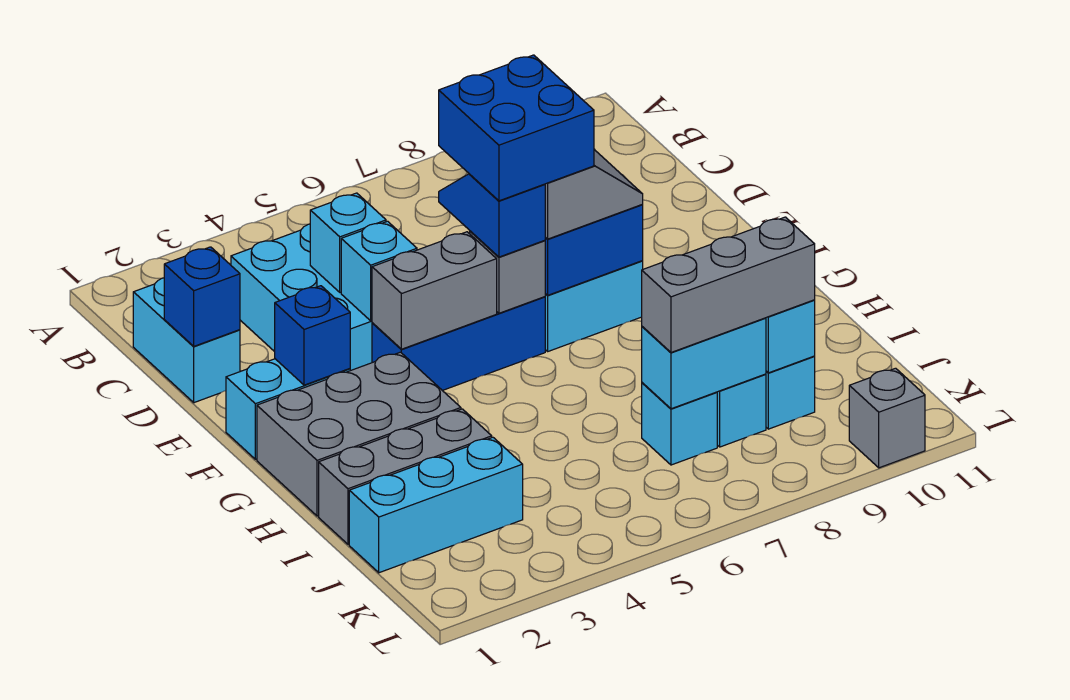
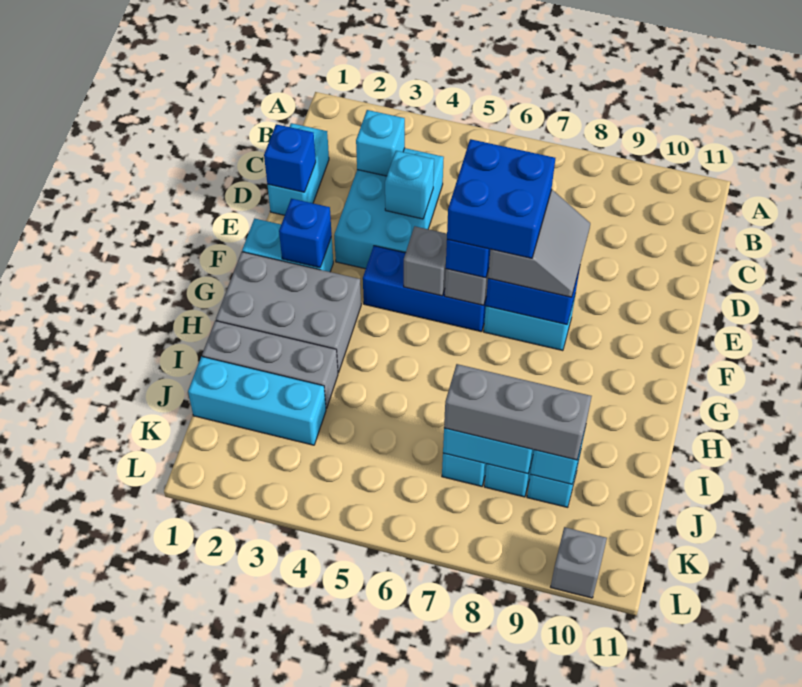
cyan brick E4 level 2 -> cyan brick C3 level 2
grey brick F4:F5 level 2 -> grey brick F5 level 2

